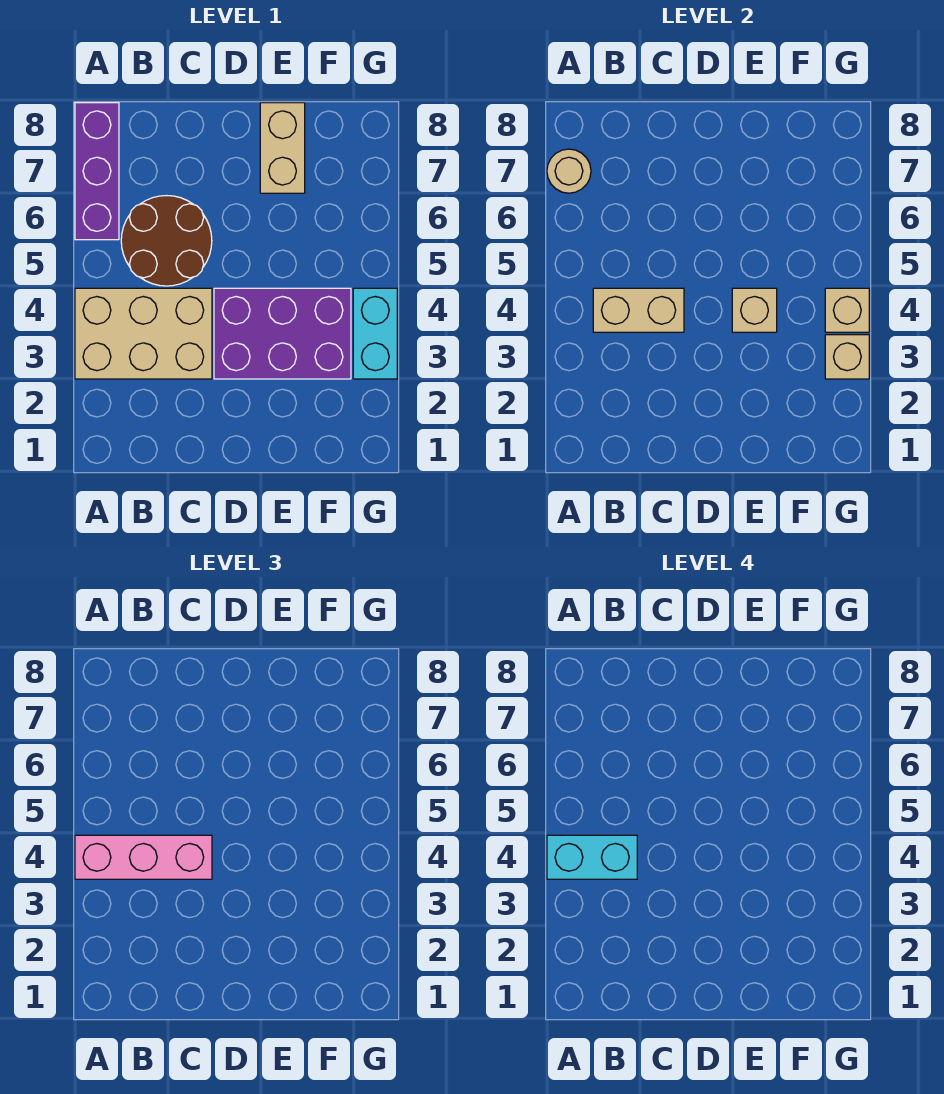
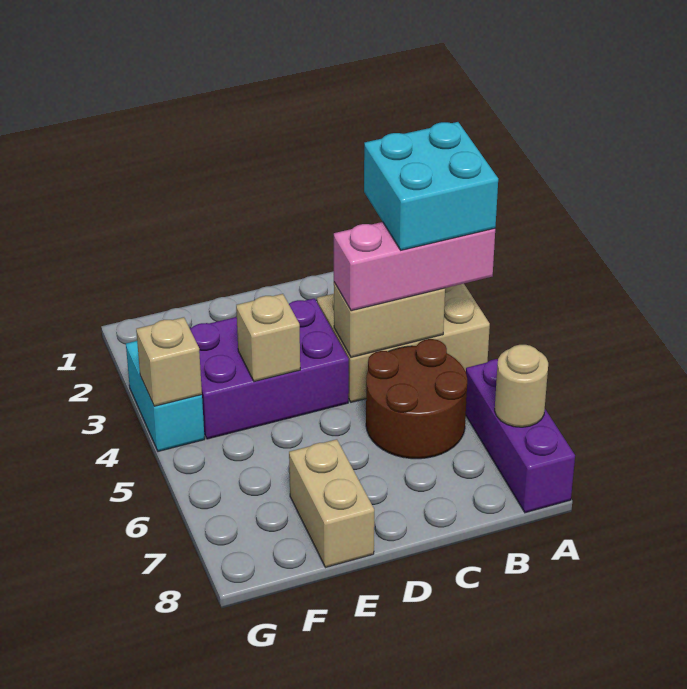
cyan brick A4:B4 level 4 -> cyan brick A3:B4 level 4
tan brick G3 level 2 -> none

